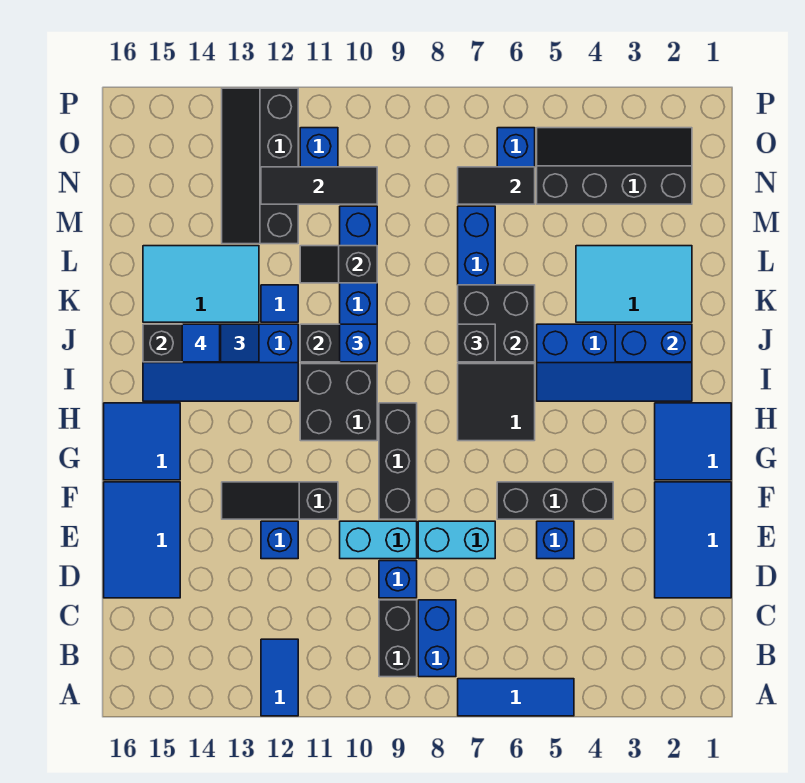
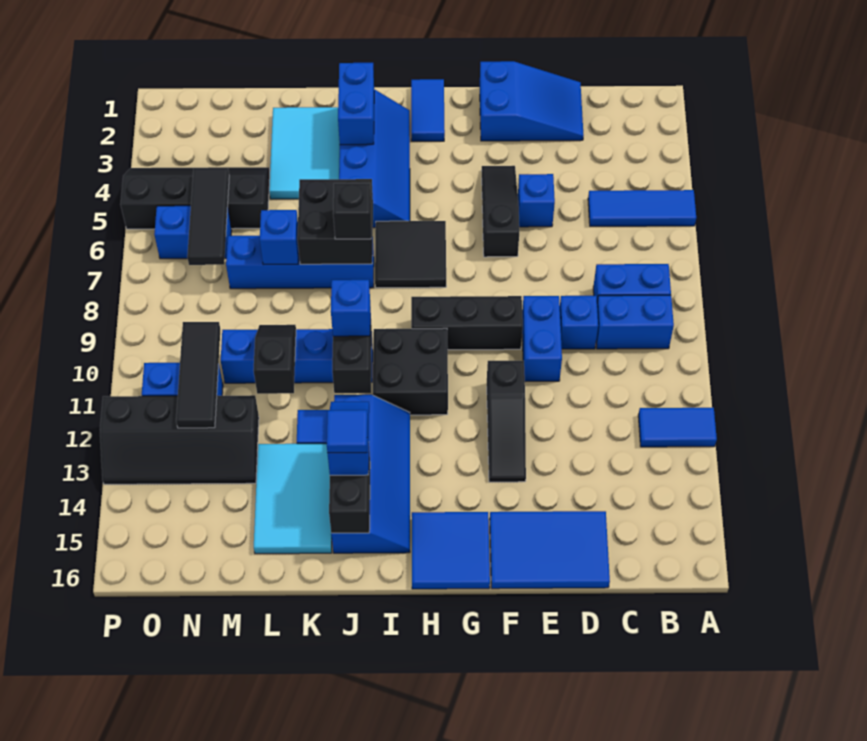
blue tile A5:A7 level 1 -> blue tile A5:C5 level 1
black brick B9:C9 level 1 -> blue brick B9:C9 level 1
blue tile D1:F2 level 1 -> blue slope D1:F2 level 1 top F
cyan brick E7:E8 level 1 -> none
cyan brick E9:E10 level 1 -> blue brick E9:E10 level 1
blue brick E12 level 1 -> blue brick L7 level 2
black brick F4:F6 level 1 -> black slope F4:F6 level 1 top 6
blue tile G1:H2 level 1 -> blue tile H1:H2 level 1
black slope L10:L11 level 2 top 10 -> black slope L10:L11 level 2 top 11
black slope N2:O5 level 1 top N -> black slope M4:P5 level 1 top 5
black tile N6:N7 level 2 -> black tile N5:N7 level 2

